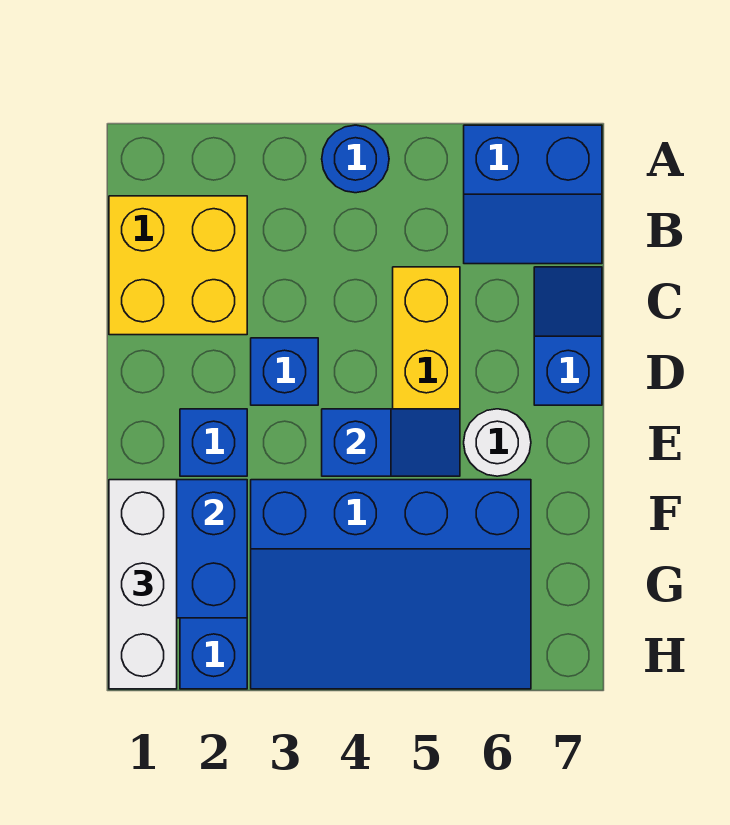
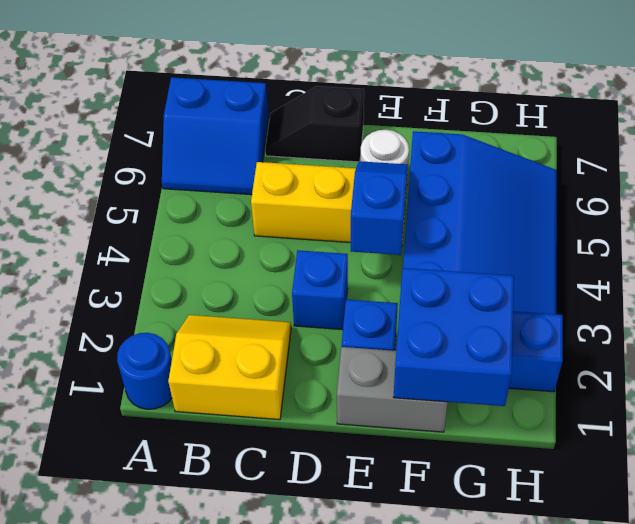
blue round brick A4 level 1 -> blue round brick A1 level 1
blue slope A6:B7 level 1 top A -> blue slope A6:B7 level 1 top 7
yellow brick B1:C2 level 1 -> yellow slope B1:C2 level 1 top 1
blue slope C7:D7 level 1 top D -> black slope C7:D7 level 1 top D
none -> grey brick E1:F1 level 1
white brick F1:H1 level 3 -> none

